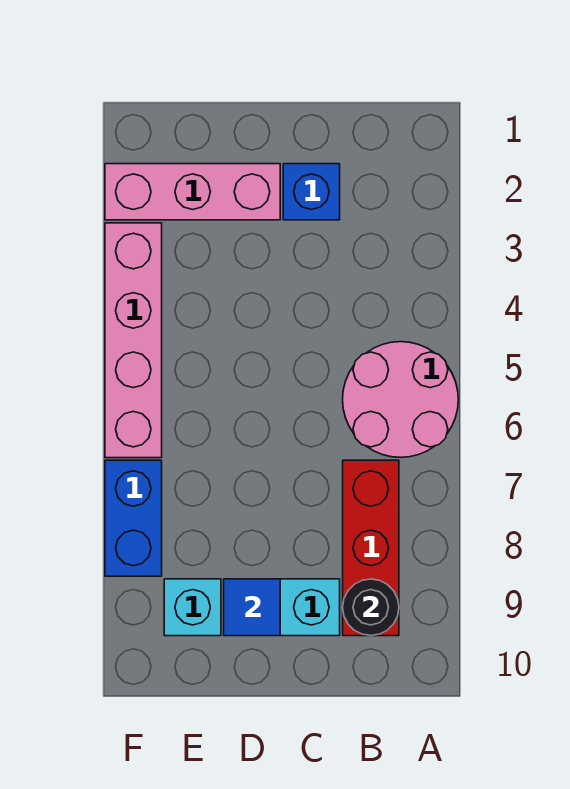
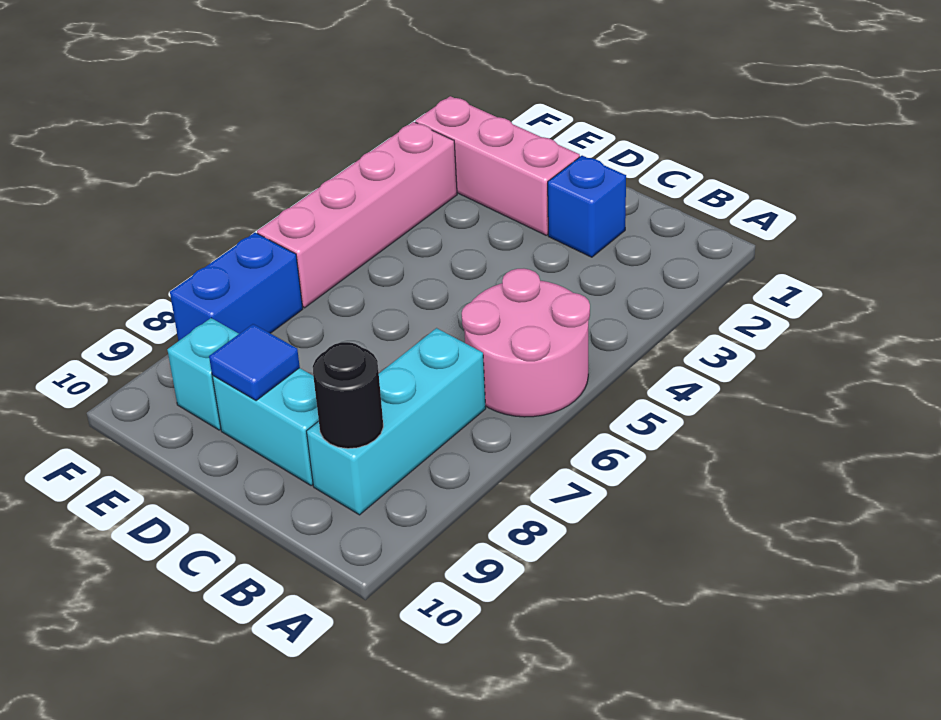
red brick B7:B9 level 1 -> cyan brick B7:B9 level 1

